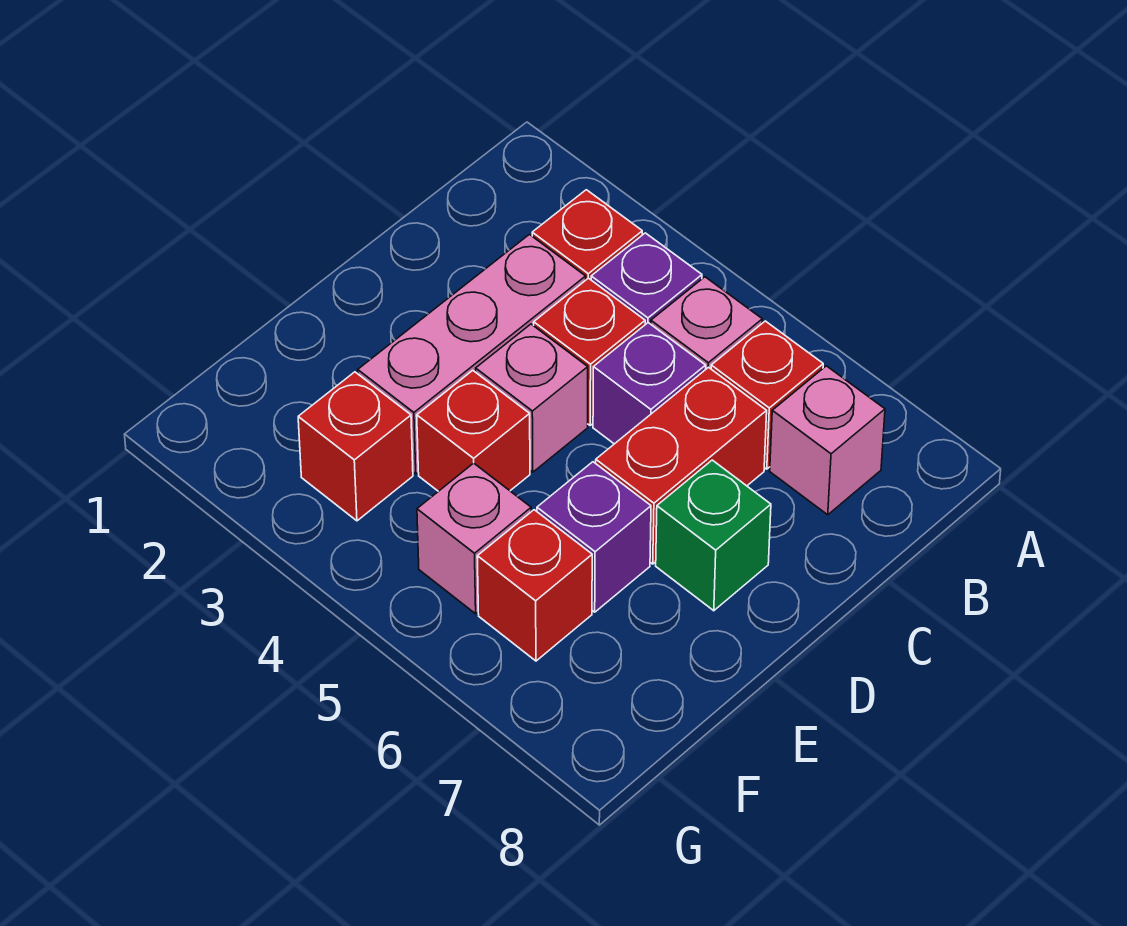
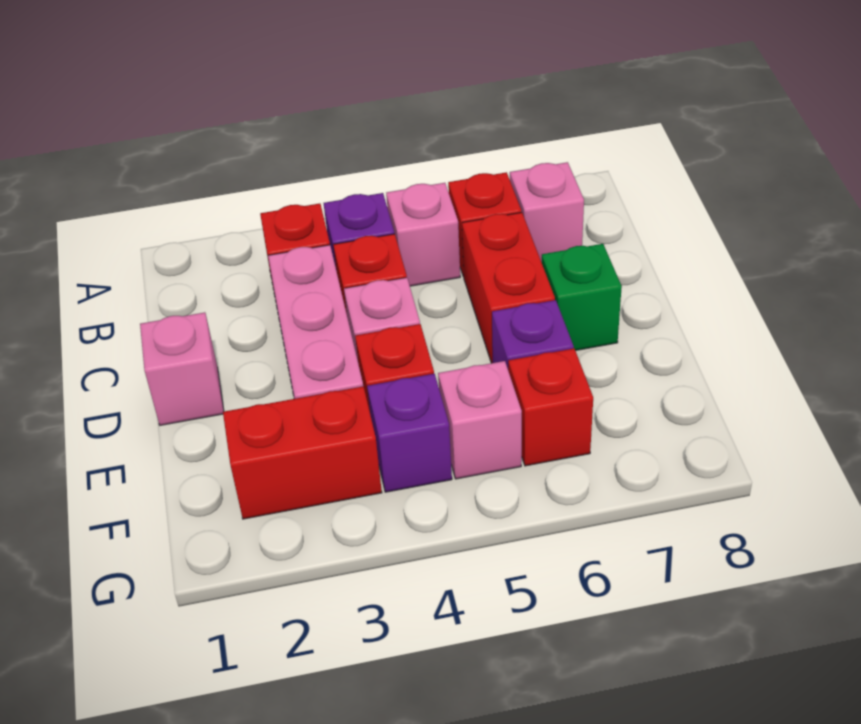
purple brick C5 level 1 -> purple brick F4 level 1
none -> pink brick D1 level 1
red brick F3 level 1 -> red brick F2:F3 level 1

